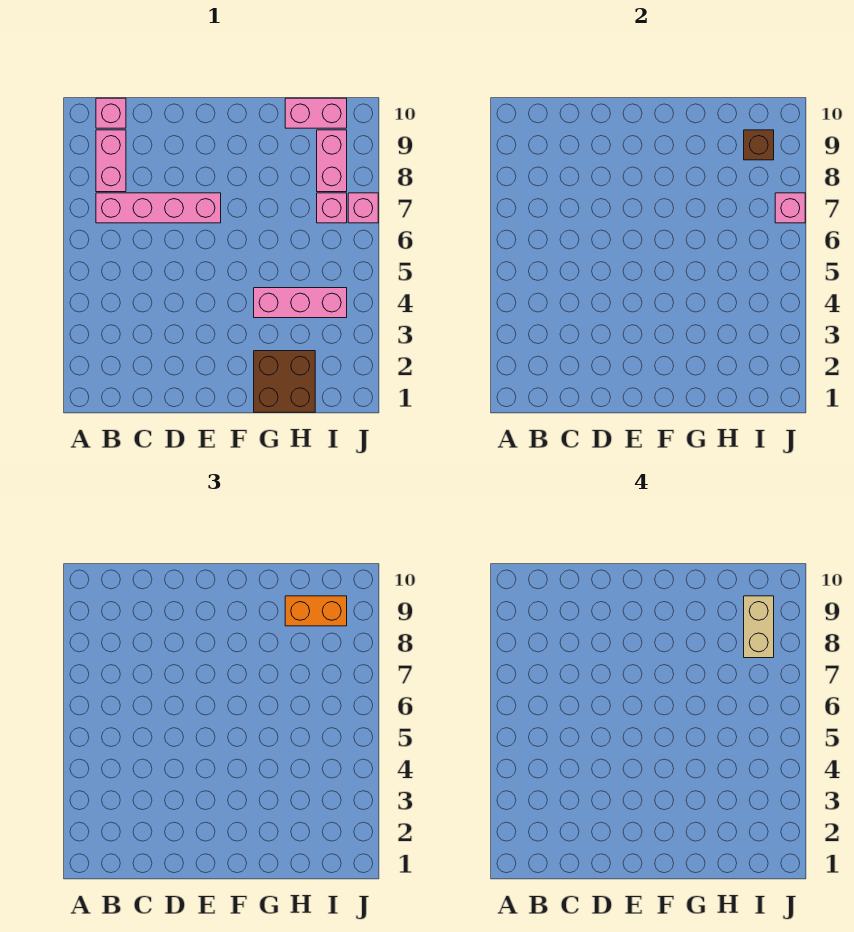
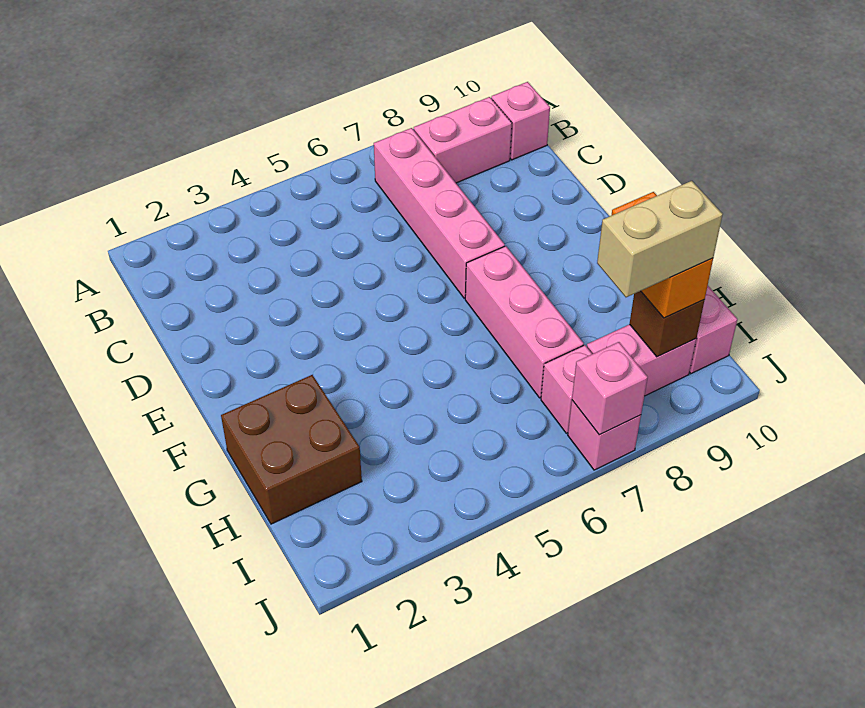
pink brick G4:I4 level 1 -> pink brick F7:H7 level 1

